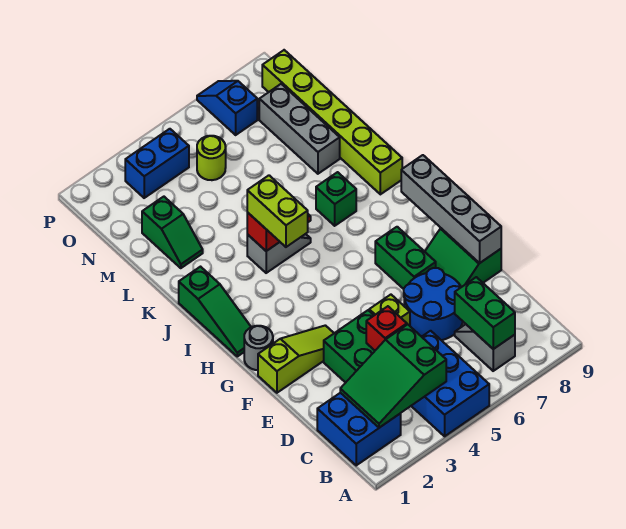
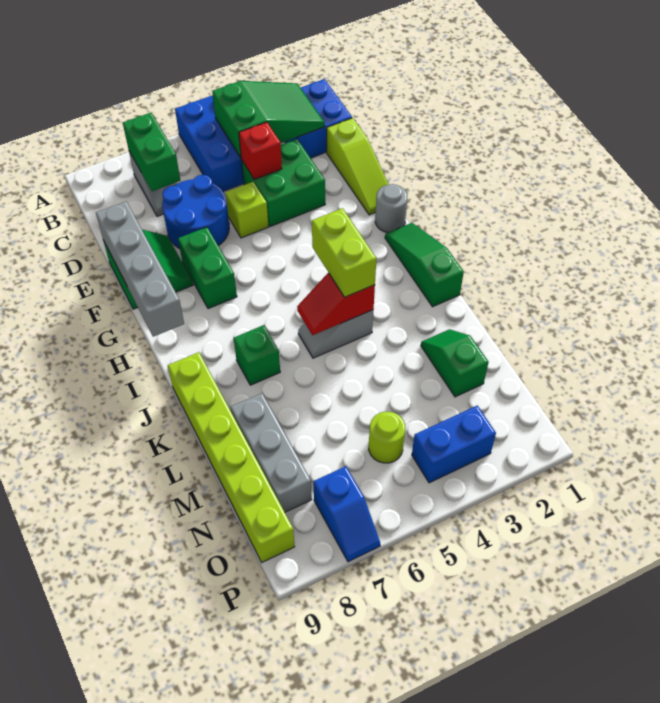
lime slope F1:F3 level 1 top 1 -> lime slope D1:F1 level 1 top D

